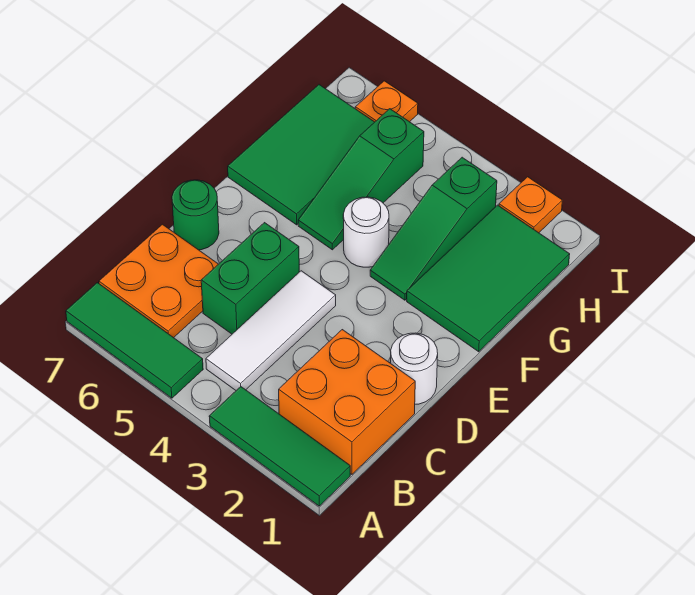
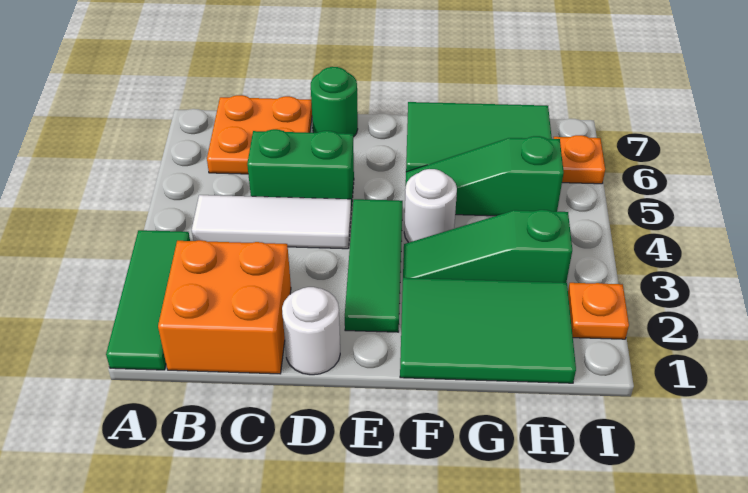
green tile A5:A7 level 1 -> green tile E2:E4 level 1

